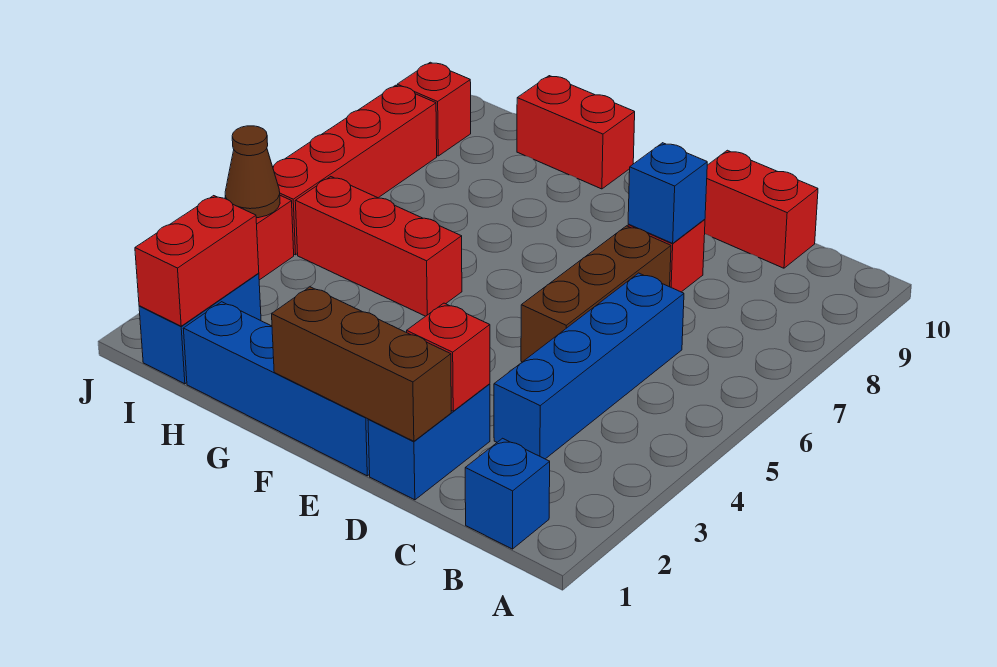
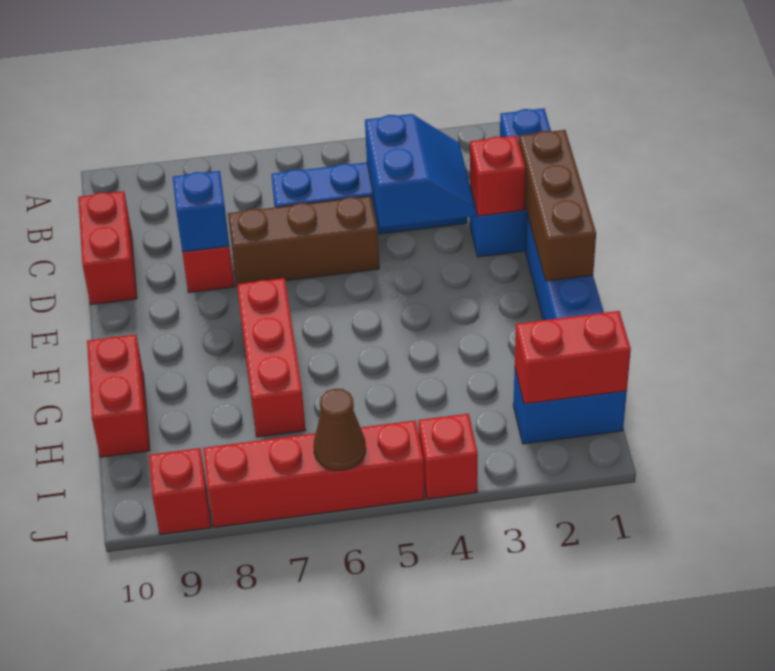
none -> blue slope C3:D4 level 2 top 4
red brick G5:I5 level 1 -> red brick F7:H7 level 1
brown cone J4 level 2 -> brown cone J6 level 2

